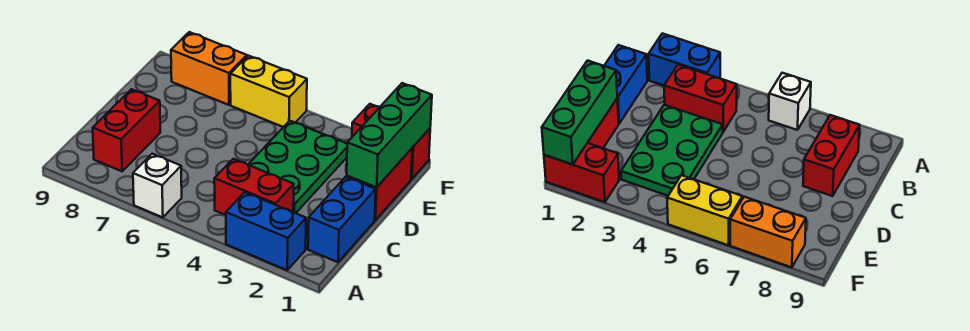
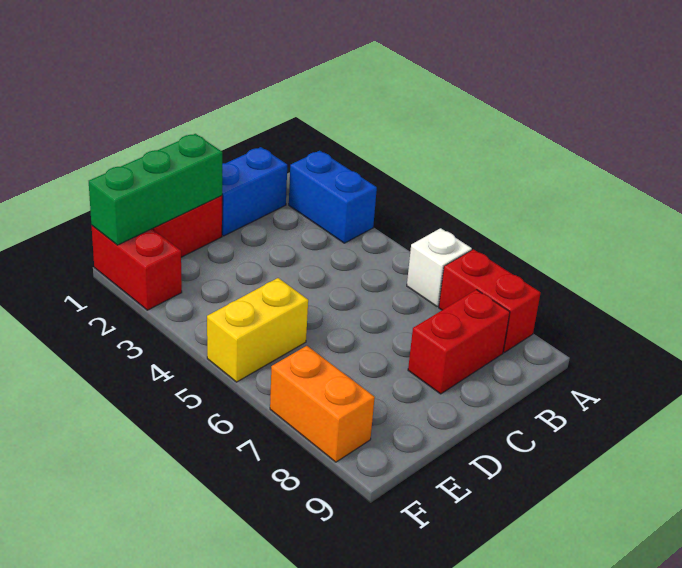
red brick B3:B4 level 1 -> red brick A7:A8 level 1
green plate C3:E4 level 1 -> none
yellow brick F5:F6 level 1 -> yellow brick E5:F5 level 1

